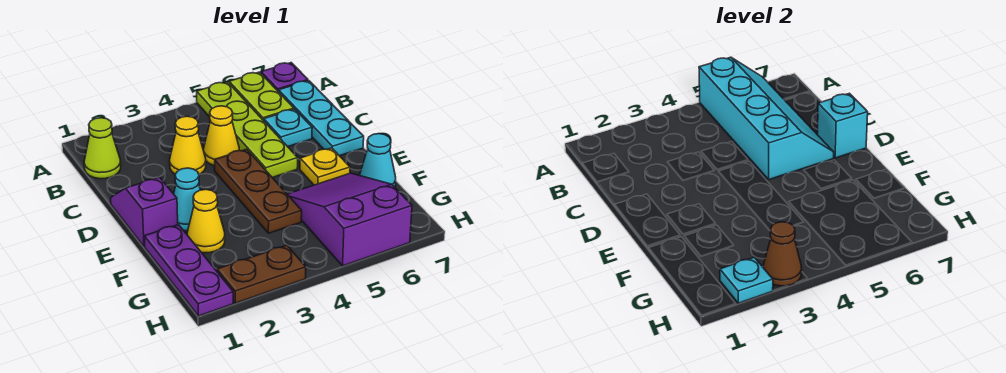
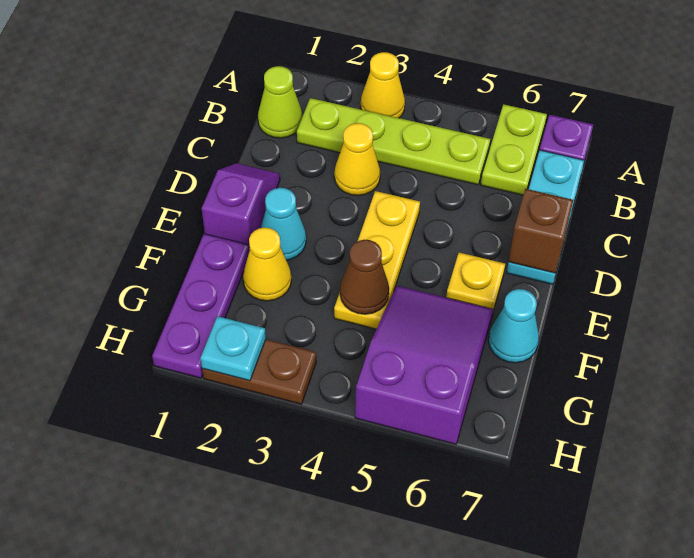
lime plate A5:D5 level 1 -> lime plate B2:B5 level 1
cyan slope A5:D6 level 2 top 5 -> none
yellow cone C4 level 1 -> yellow cone A3 level 1
cyan plate C6 level 1 -> none
brown plate D4:F4 level 1 -> yellow plate D4:F4 level 1
cyan brick D7 level 2 -> brown brick D7 level 2
brown cone H3 level 2 -> brown cone F4 level 2

